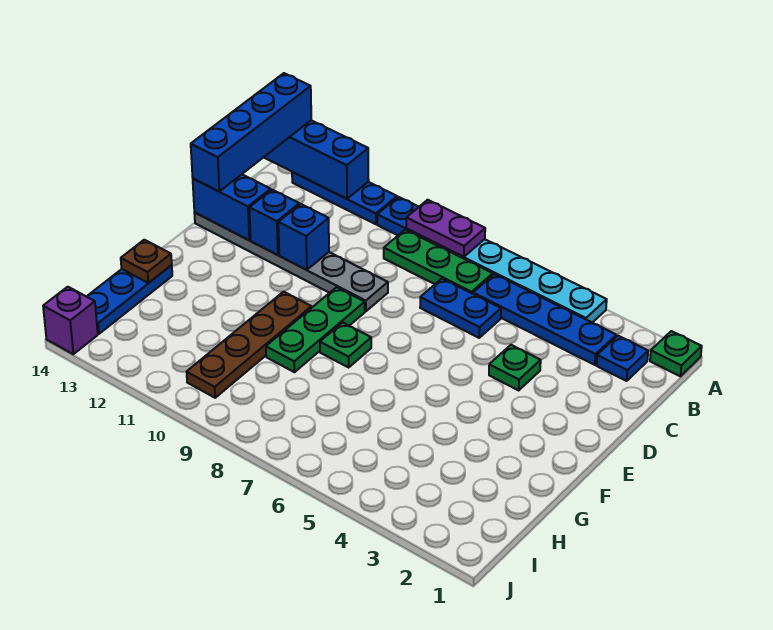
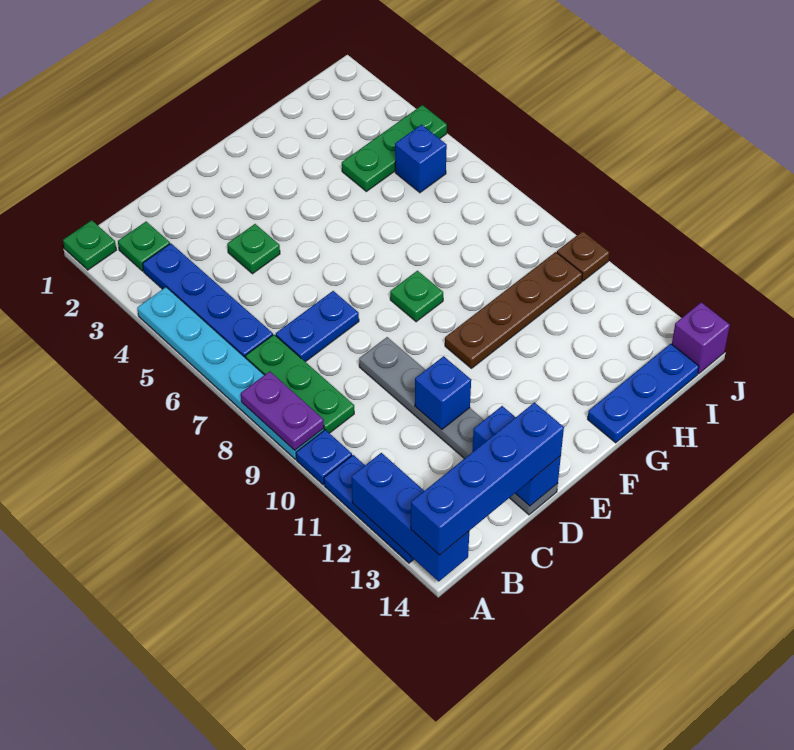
blue plate B2 level 1 -> green plate B2 level 1
blue plate C6:C7 level 1 -> blue plate C7:D7 level 1
blue brick D12 level 2 -> blue brick I5 level 1
green plate E9:G9 level 1 -> green plate H4:J4 level 1
brown plate G14 level 2 -> brown plate J10 level 1

